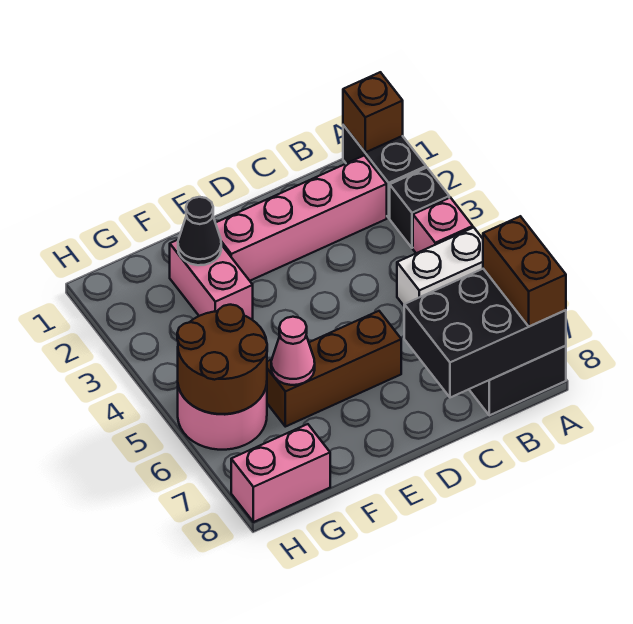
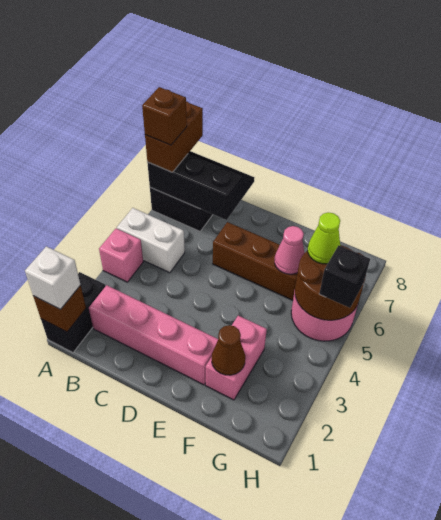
none -> white brick A1 level 3
black brick A3 level 1 -> black brick H5 level 3
black brick A7:C8 level 2 -> black slope A7:C8 level 2 top 7
none -> brown brick A7 level 4
black cone F2 level 2 -> brown cone F2 level 2
none -> lime cone G6 level 3
pink brick G8:H8 level 1 -> none

